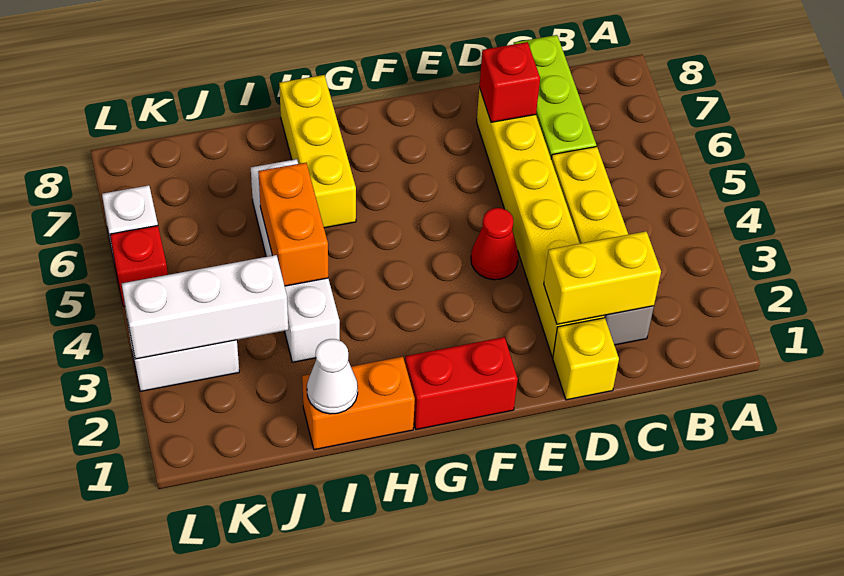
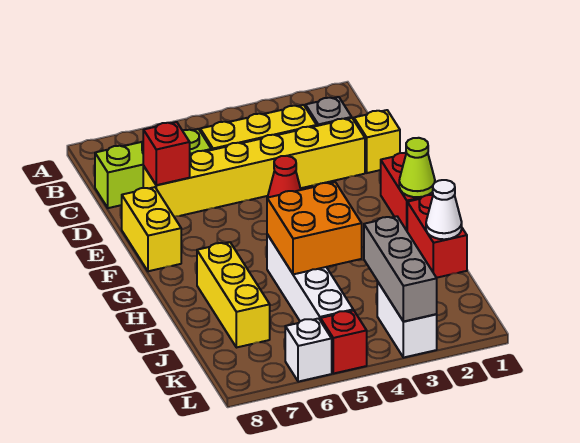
yellow brick C2:D2 level 2 -> yellow brick E8:F8 level 1
none -> lime cone G1 level 2
orange brick H1:I1 level 1 -> red brick H1:I1 level 1
yellow brick H6:H8 level 1 -> yellow brick H7:J7 level 1
white brick I3:I6 level 1 -> white brick H5:K5 level 1
orange brick I4:I5 level 2 -> orange brick H4:I5 level 2
white brick J3:L3 level 2 -> grey brick J3:L3 level 2

